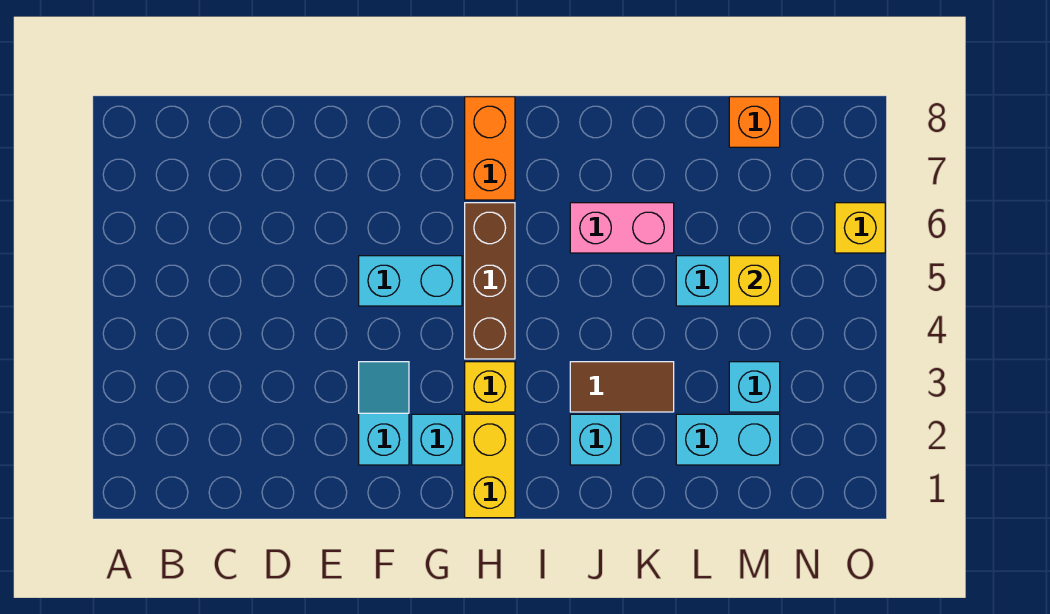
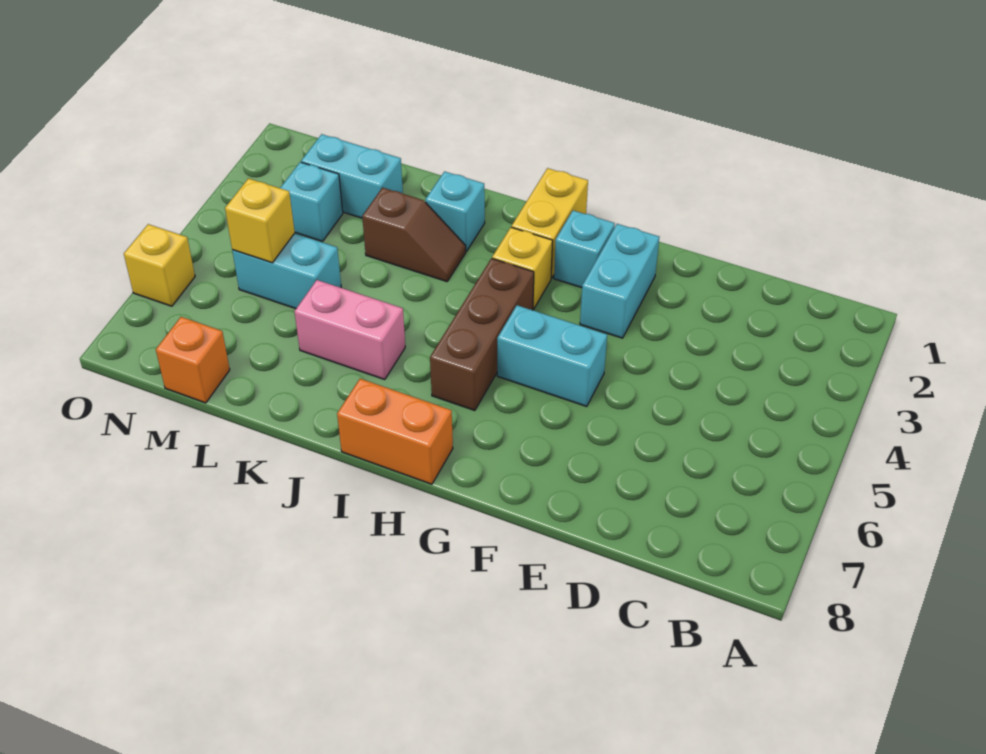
cyan slope F2:F3 level 1 top 2 -> cyan brick F2:F3 level 1
orange brick H7:H8 level 1 -> orange brick H8:I8 level 1
brown tile J3:K3 level 1 -> brown slope J3:K3 level 1 top K

